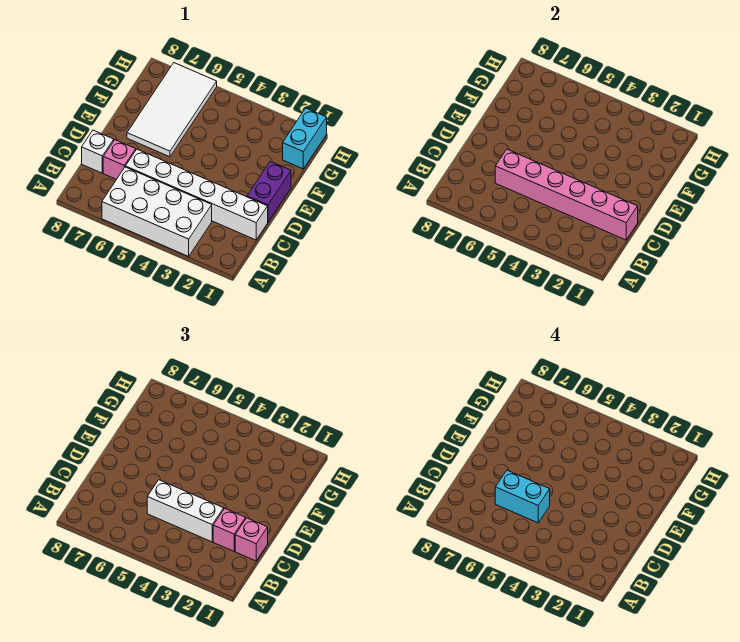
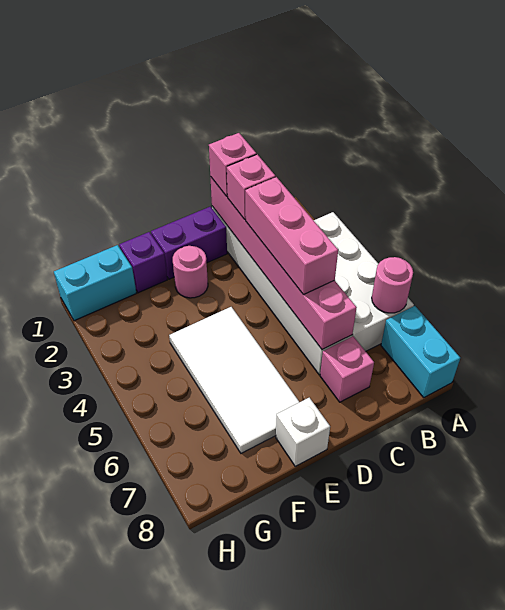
none -> pink round brick A6 level 2
white brick C3:C5 level 3 -> pink brick C3:C5 level 3
cyan brick C5:C6 level 4 -> cyan brick A7:A8 level 1
white brick C8 level 1 -> white brick E8 level 1
none -> pink round brick E2 level 1
white tile E6:H7 level 1 -> white tile E4:F7 level 1
none -> purple brick F1 level 1

